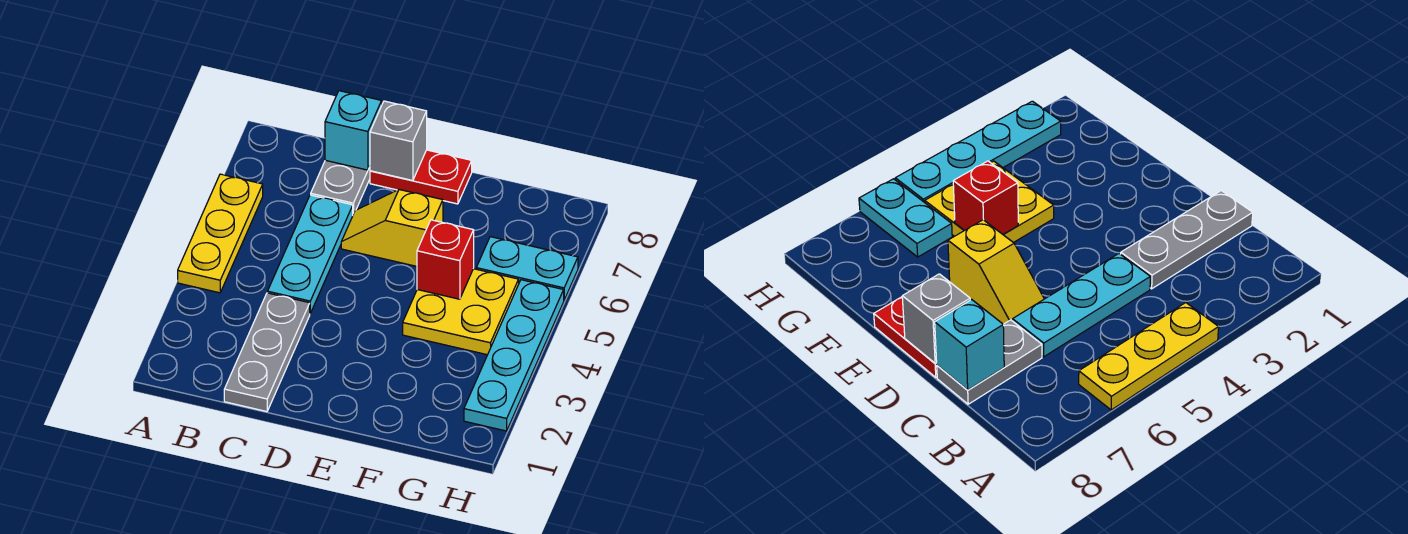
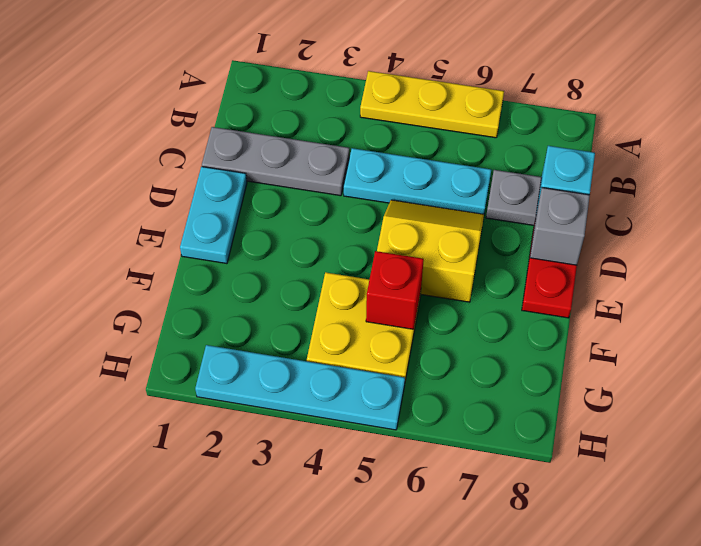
yellow slope D6:E6 level 1 top E -> yellow slope D5:E6 level 1 top E
cyan plate G6:H6 level 1 -> cyan plate D1:E1 level 1

